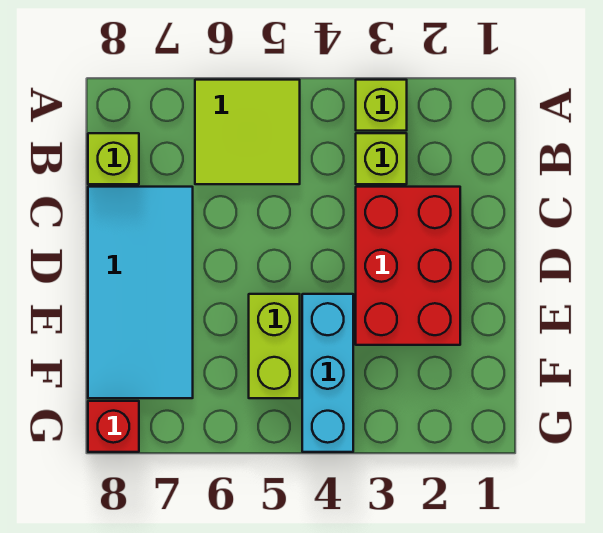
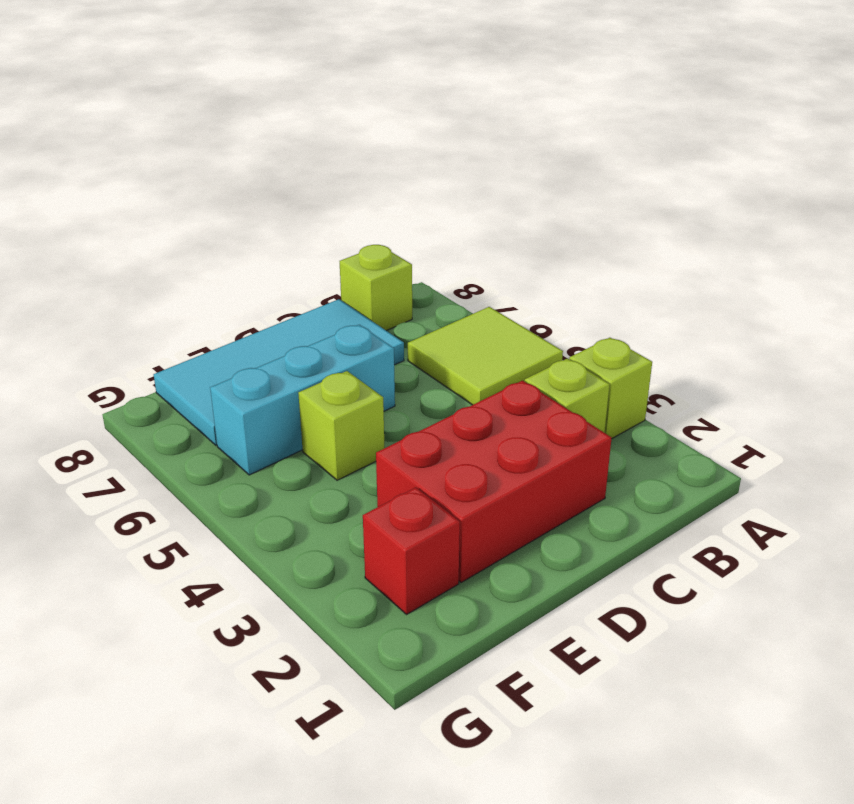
cyan brick E4:G4 level 1 -> cyan brick D6:F6 level 1
lime brick E5:F5 level 1 -> lime brick E5 level 1
red brick G8 level 1 -> red brick F2 level 1

